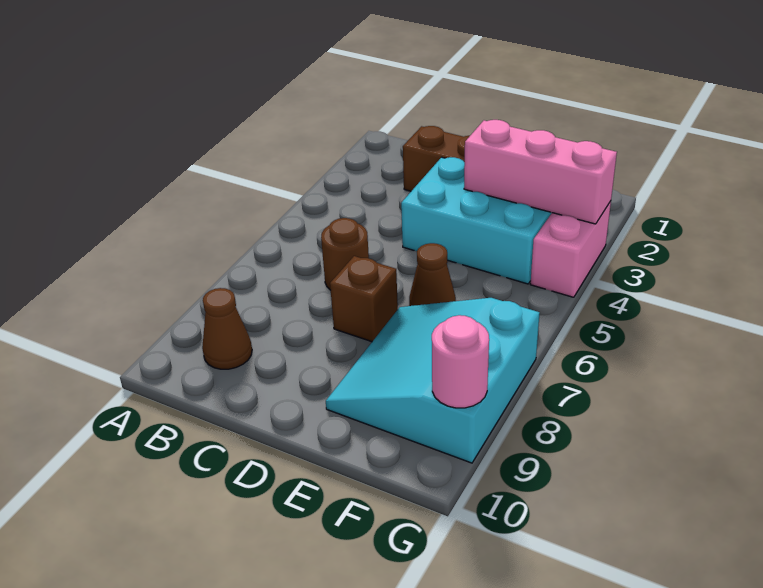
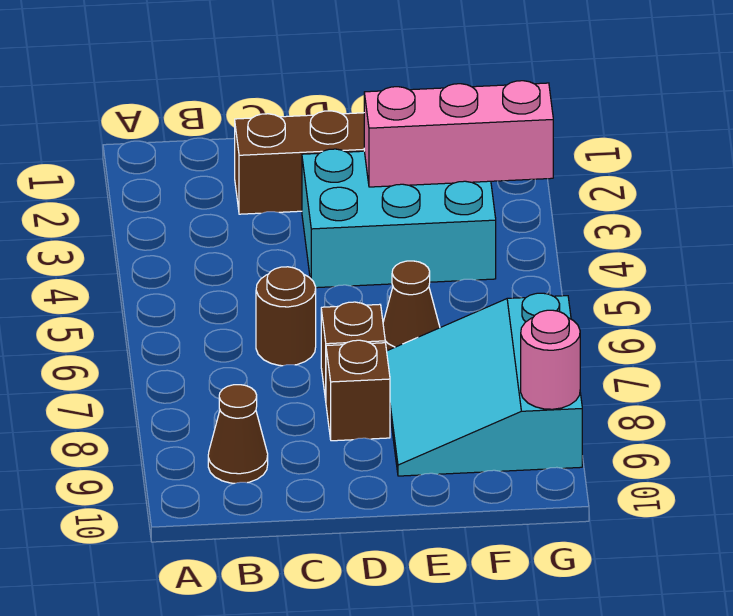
none -> brown brick D8 level 1
pink brick G3:G4 level 1 -> none

